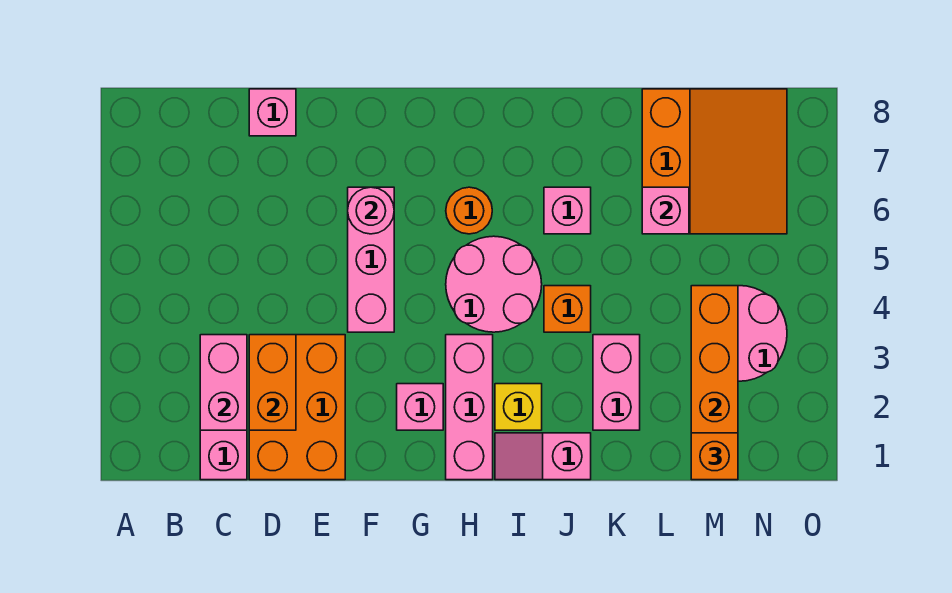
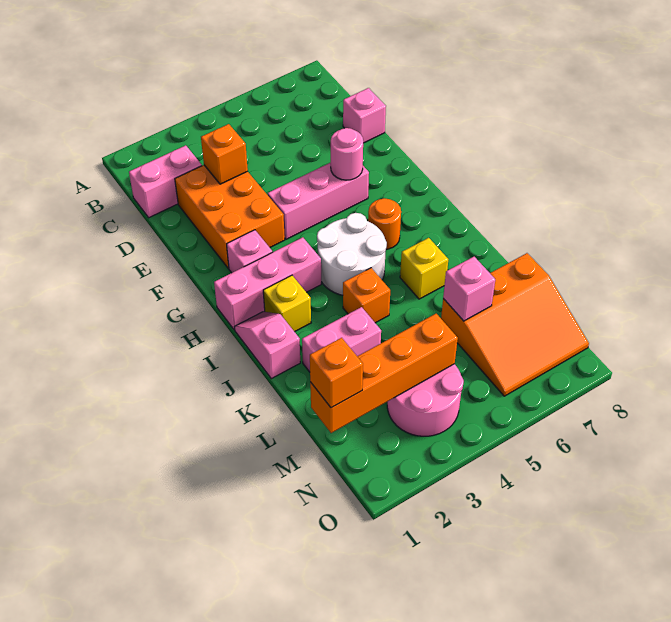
pink brick C2:C3 level 2 -> none
orange brick D1:E3 level 1 -> orange brick D2:F3 level 1
orange brick D2:D3 level 2 -> orange brick D3 level 2
pink round brick H4:I5 level 1 -> white round brick H4:I5 level 1
pink brick J6 level 1 -> yellow brick J6 level 1

